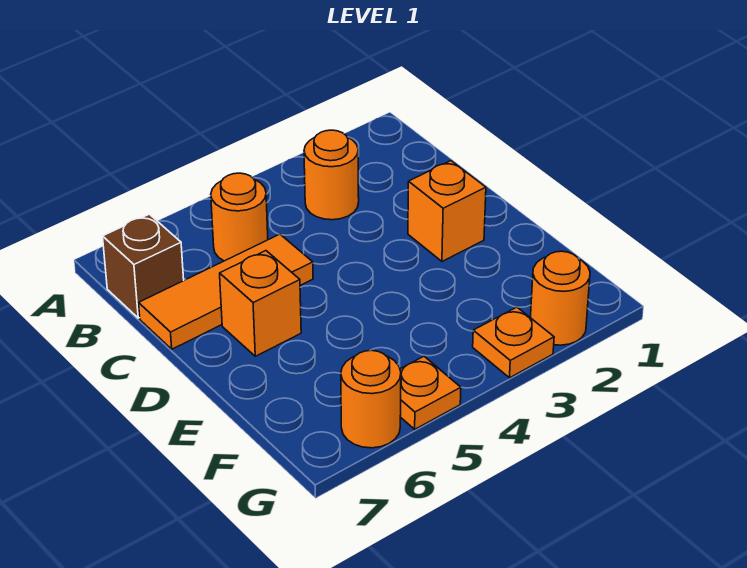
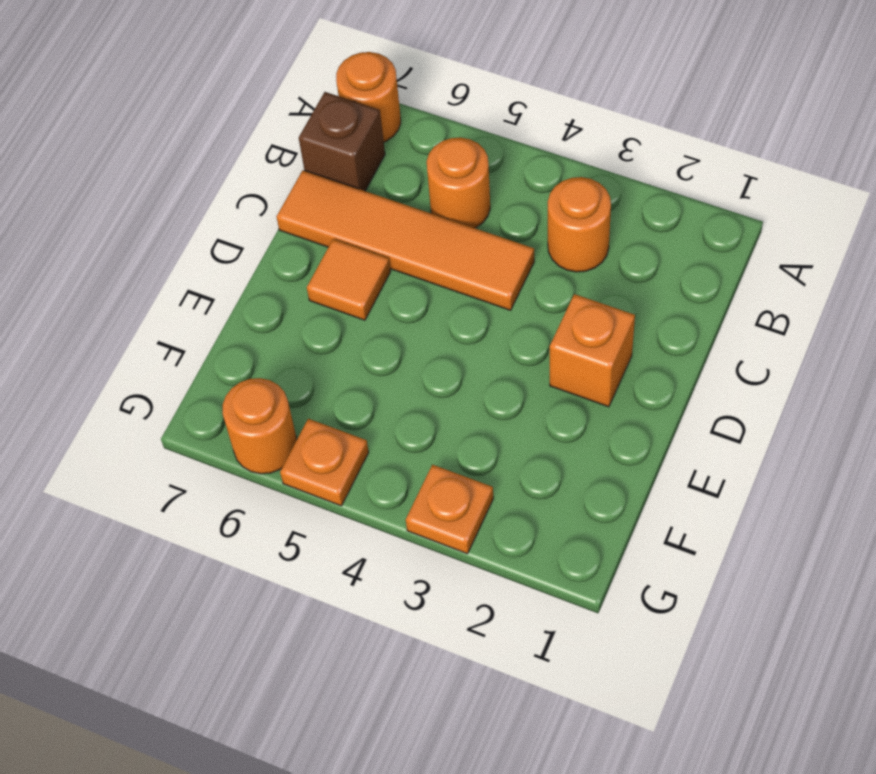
orange tile C5:C7 level 1 -> orange tile C4:C7 level 1
orange brick D6 level 1 -> orange tile D6 level 1
orange round brick G2 level 1 -> orange round brick A7 level 1

